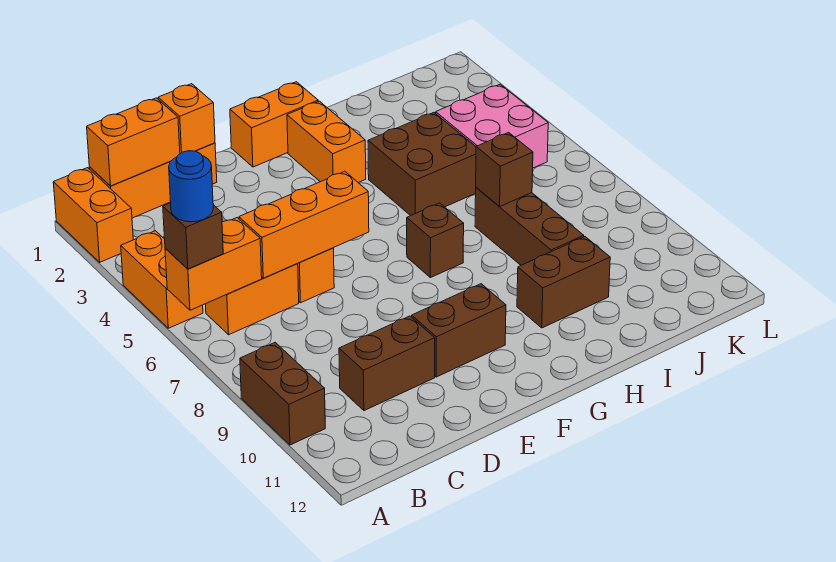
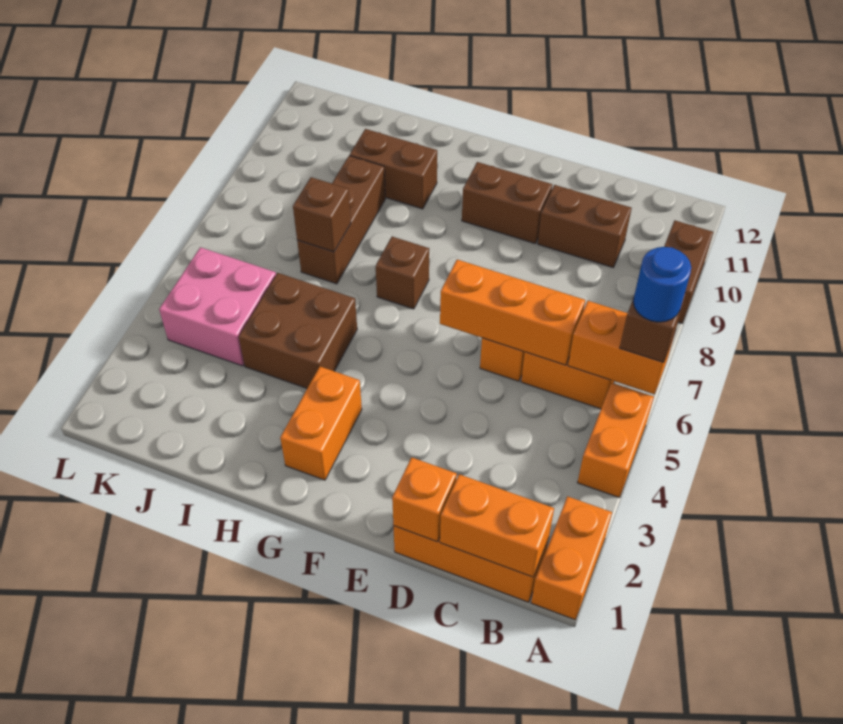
orange brick F1:G1 level 1 -> none

